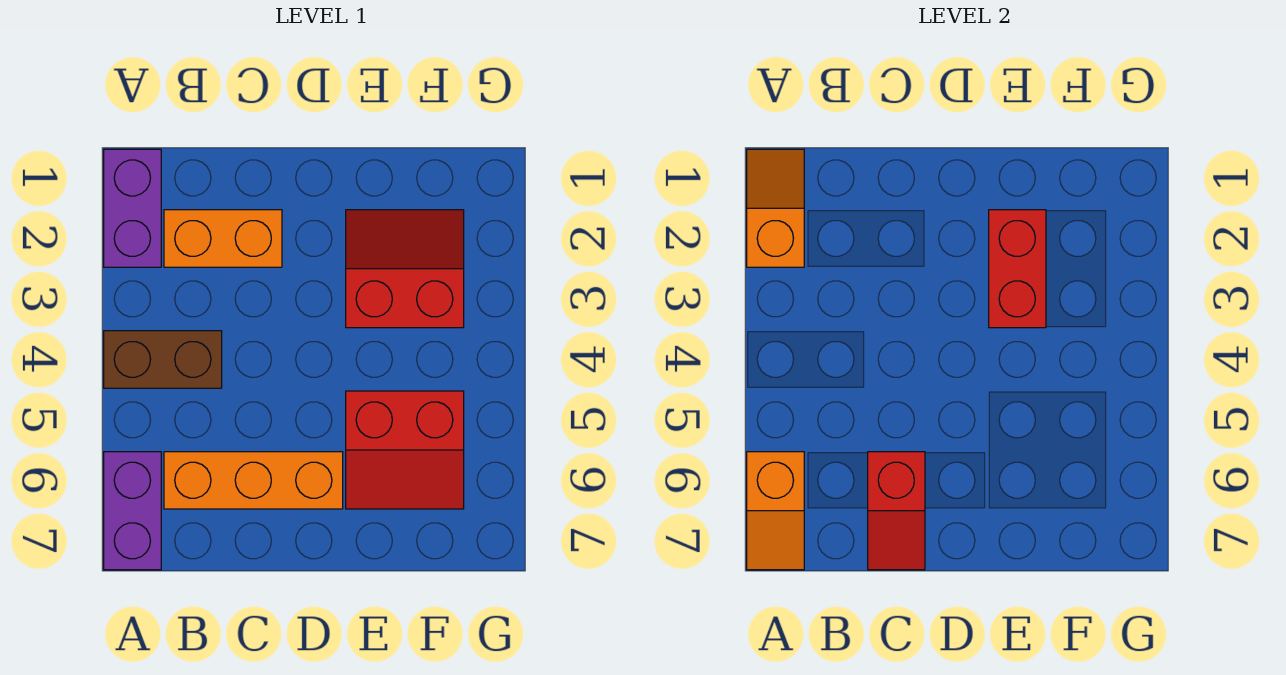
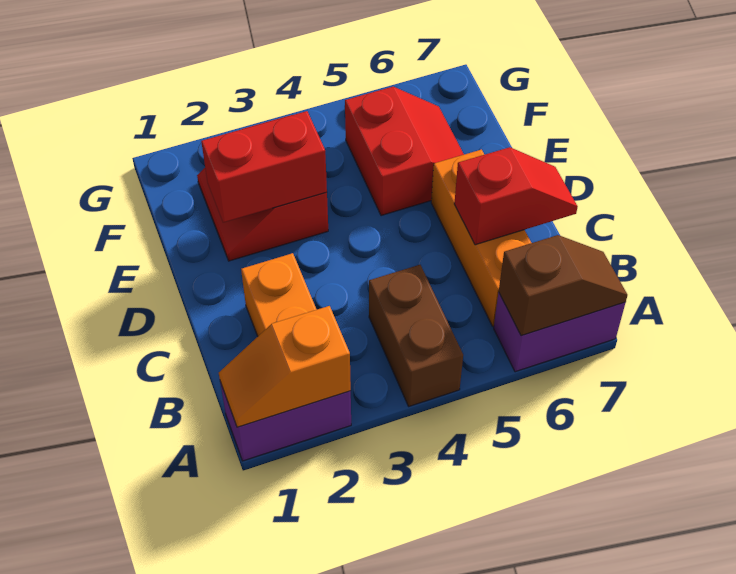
orange slope A6:A7 level 2 top 6 -> brown slope A6:A7 level 2 top 6

